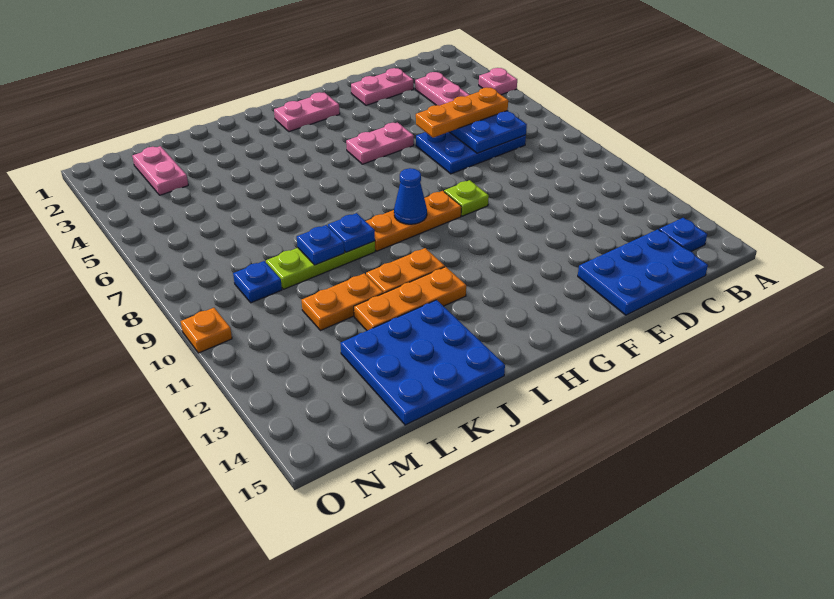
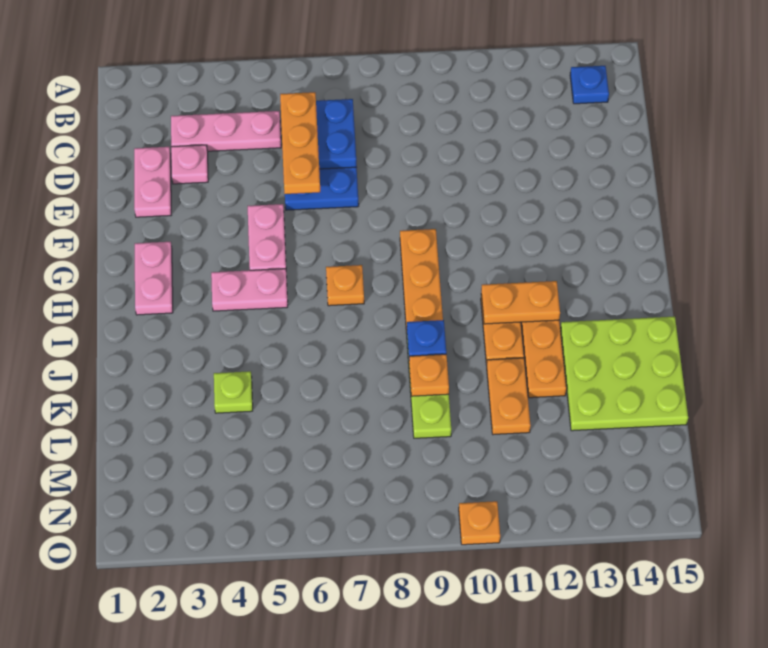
pink plate A4 level 1 -> pink plate D3 level 1
blue plate C14:E15 level 1 -> none
lime plate F9 level 1 -> lime plate K4 level 1
none -> orange plate H7 level 1
blue cone H9 level 2 -> none
none -> orange plate I11:I12 level 2
blue plate J13:L15 level 1 -> lime plate J13:L15 level 1
blue plate K9 level 2 -> orange plate K9 level 2
pink plate M2:M3 level 1 -> pink plate H4:H5 level 1
blue plate M9 level 1 -> none

